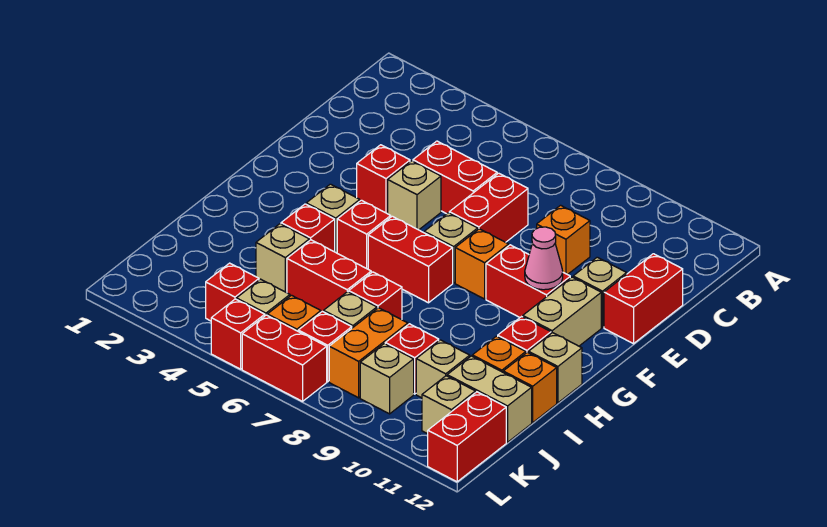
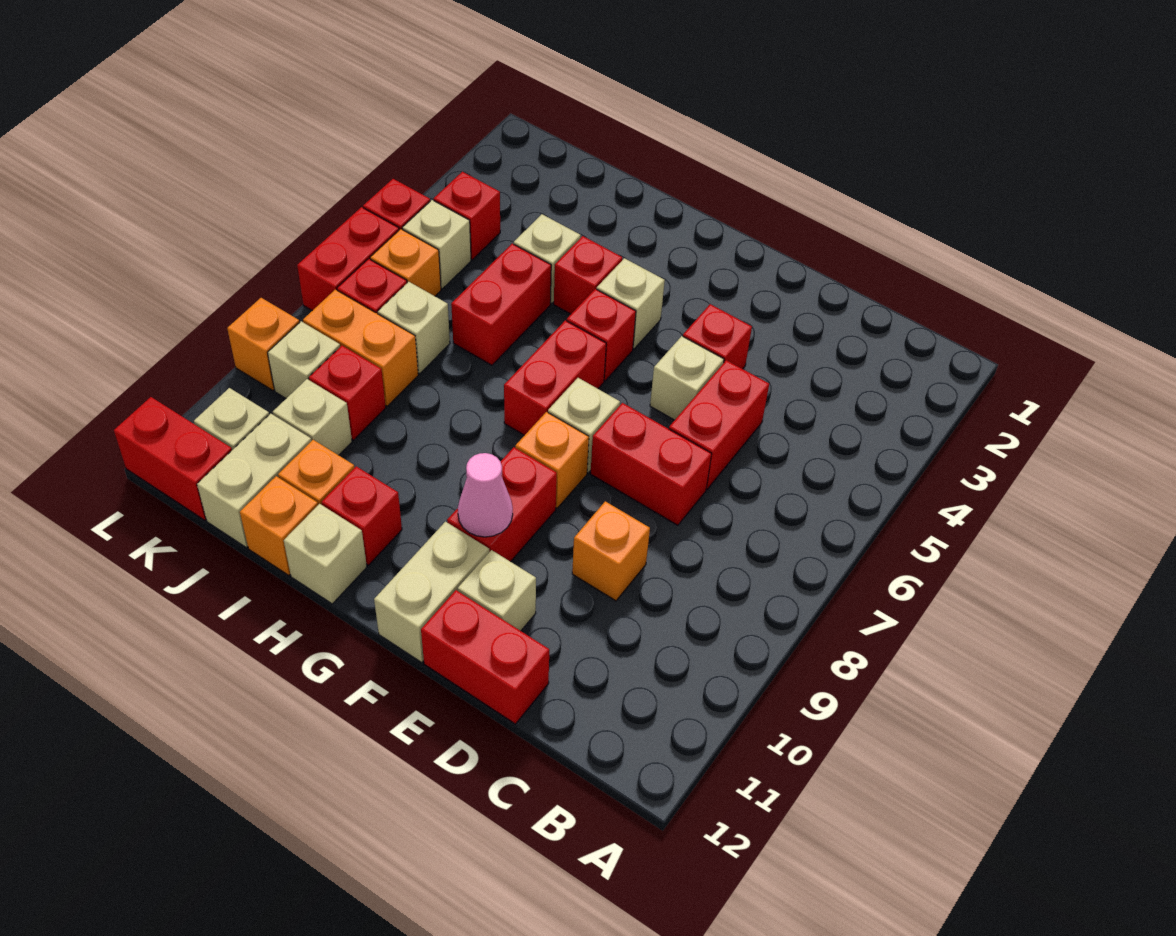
tan brick F11:G11 level 1 -> tan brick F11:F12 level 1
red brick I7 level 1 -> none
none -> orange brick L9 level 1

